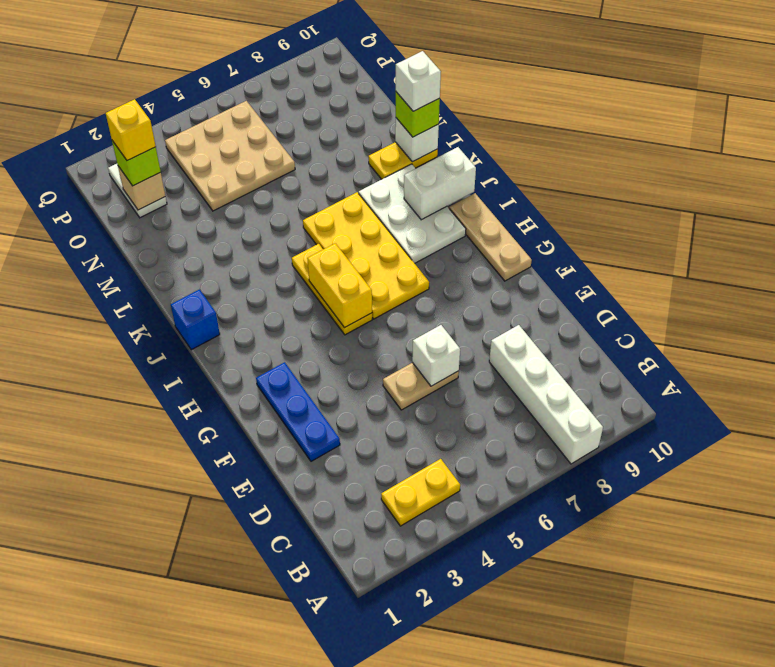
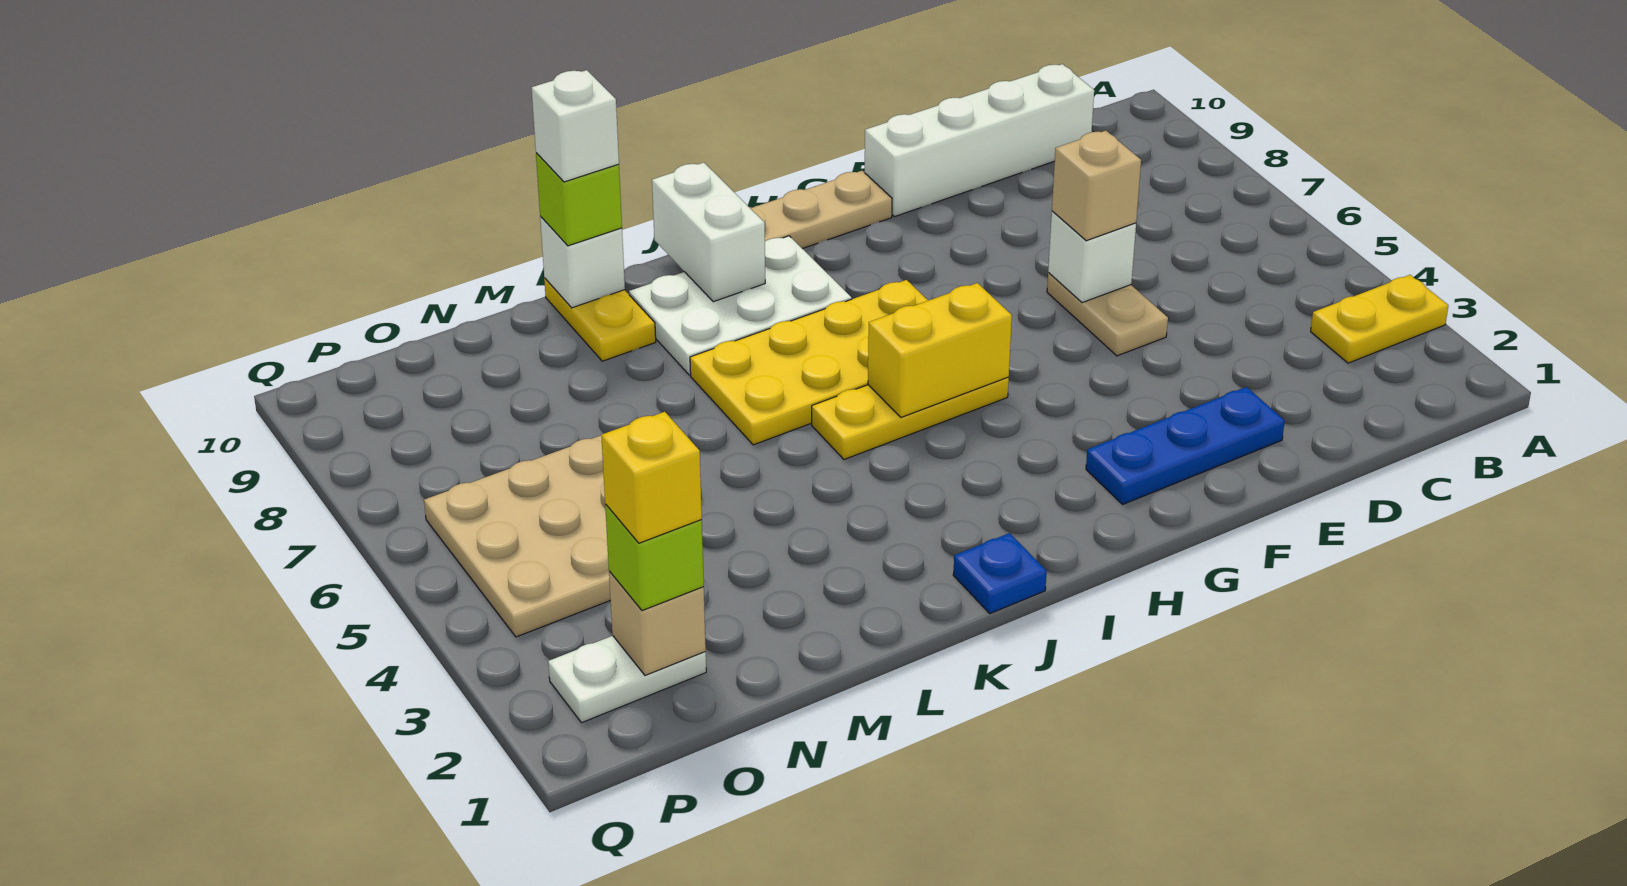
white brick A8:D8 level 1 -> white brick C10:F10 level 1
yellow plate B3:B4 level 1 -> yellow plate A3:B3 level 1
none -> tan brick E6 level 3
blue brick J1 level 1 -> blue plate J1 level 1

